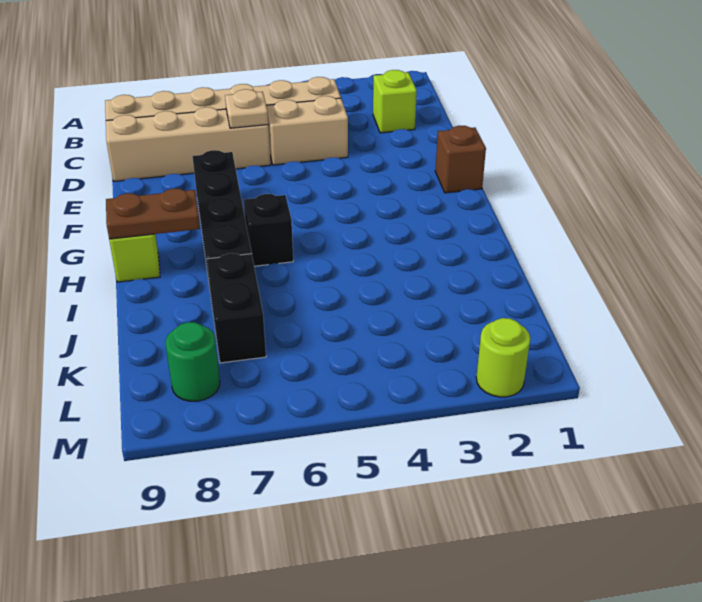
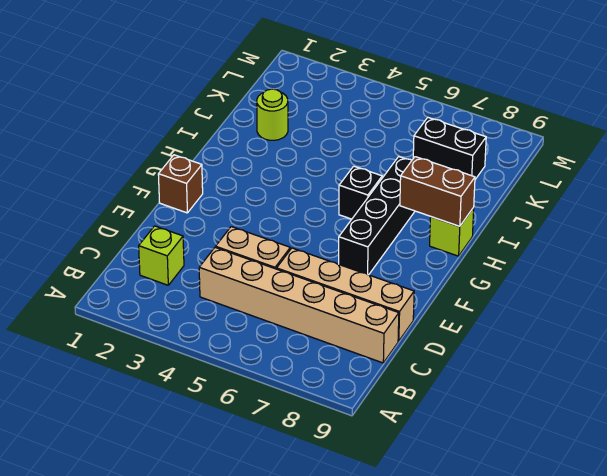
tan plate D6 level 2 -> none
brown plate H8:H9 level 2 -> brown brick H8:H9 level 2
black brick J7:K7 level 1 -> black brick K7:K8 level 1
green round brick L8 level 1 -> none
lime round brick M2 level 1 -> lime round brick J2 level 1

